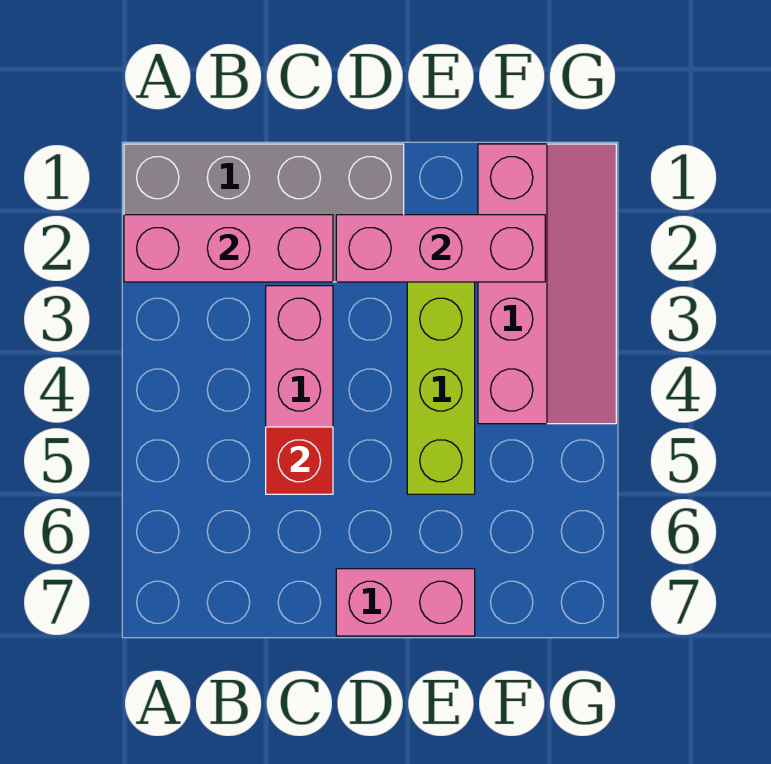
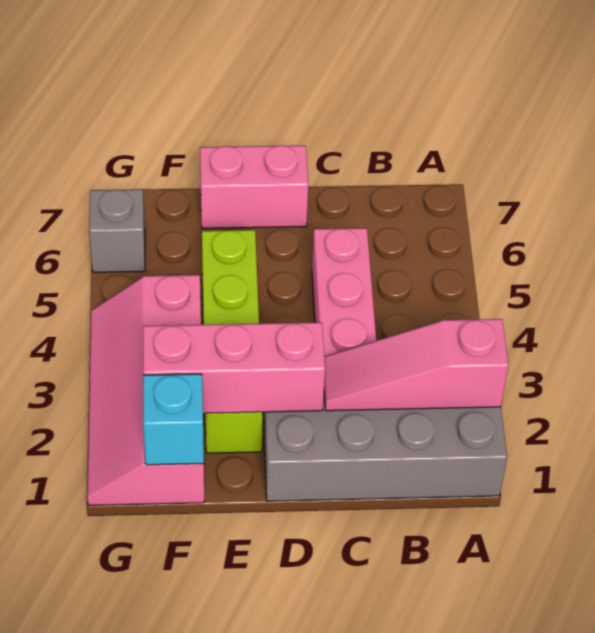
pink brick A2:C2 level 2 -> pink slope A2:C2 level 2 top A
red brick C5 level 2 -> none
none -> cyan brick F1 level 2
none -> grey brick G6 level 1

